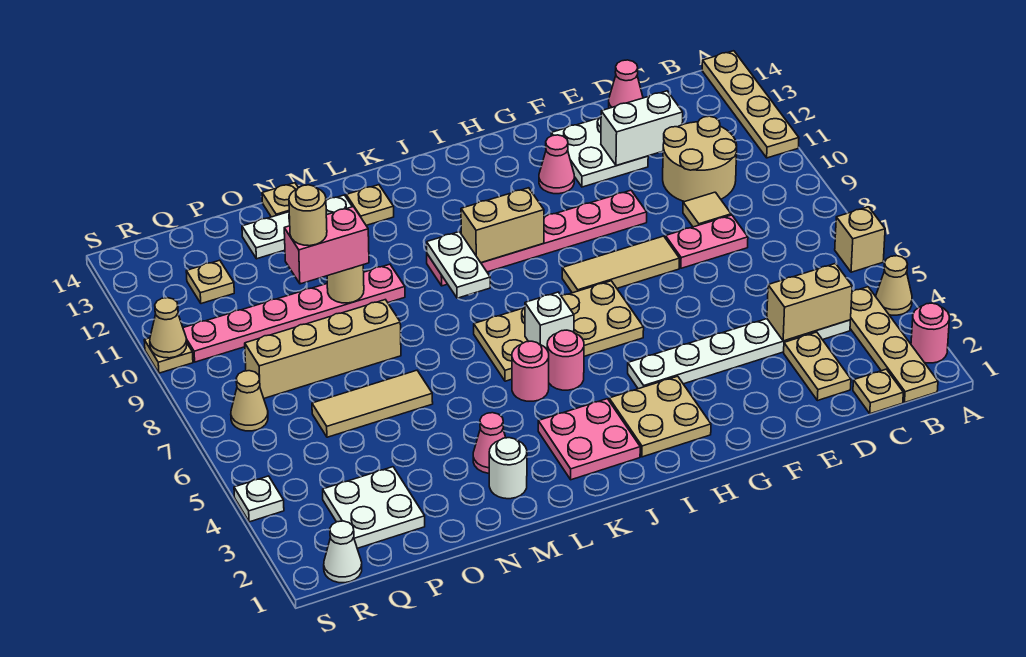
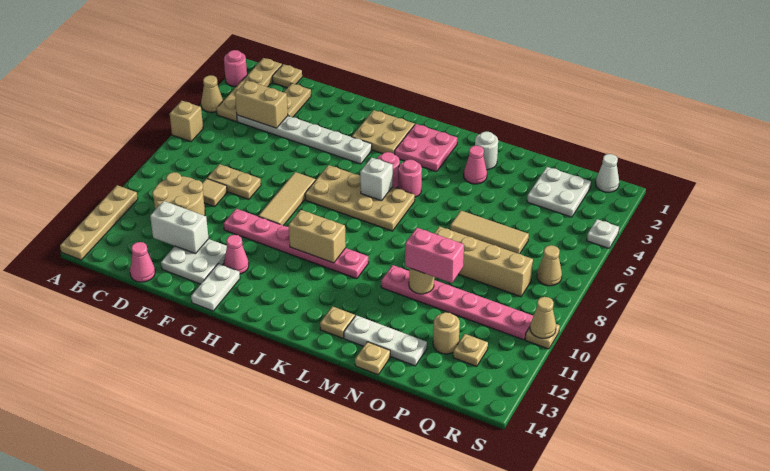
pink plate D8:E8 level 1 -> tan plate D8:E8 level 1
tan tile F8:H8 level 1 -> tan tile G7:G9 level 1
white plate K9:K10 level 2 -> white plate G13:G14 level 1
tan round brick O10 level 4 -> tan round brick P12 level 1

